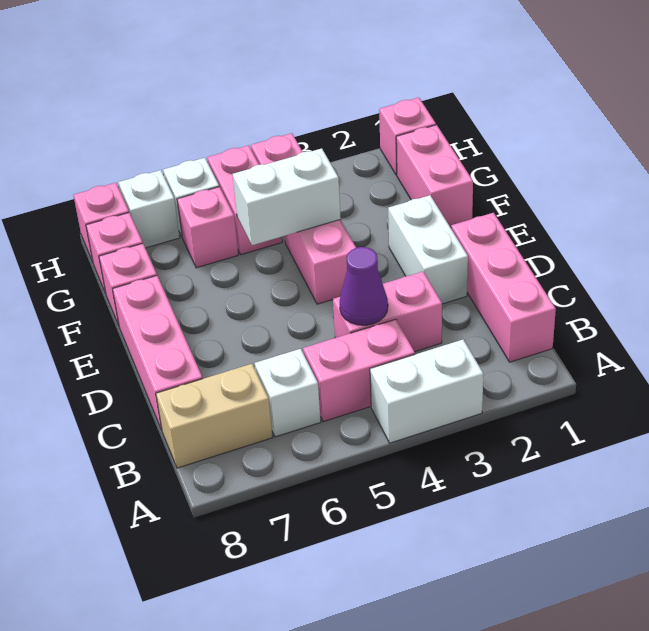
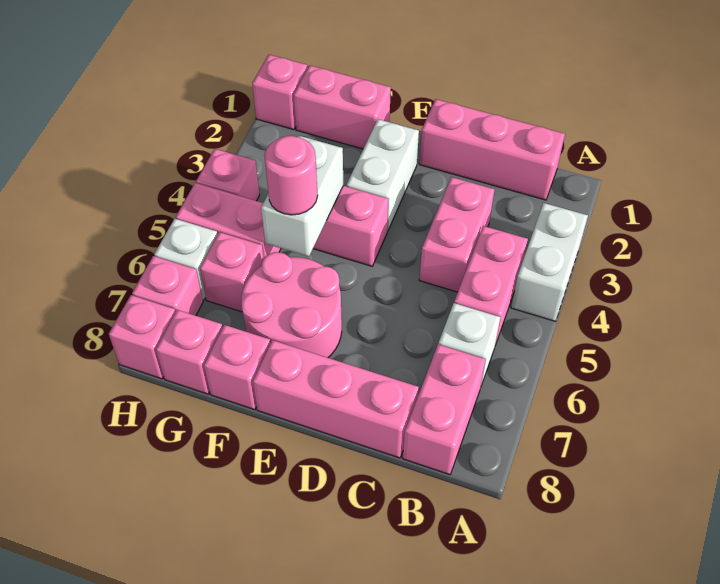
tan brick B7:B8 level 1 -> pink brick B7:B8 level 1
purple cone C4 level 2 -> none
white brick D2:E2 level 1 -> white brick E2:E3 level 1
none -> pink round brick E6:F7 level 1
none -> pink round brick F5 level 3
white brick H7 level 1 -> pink brick H7 level 1

